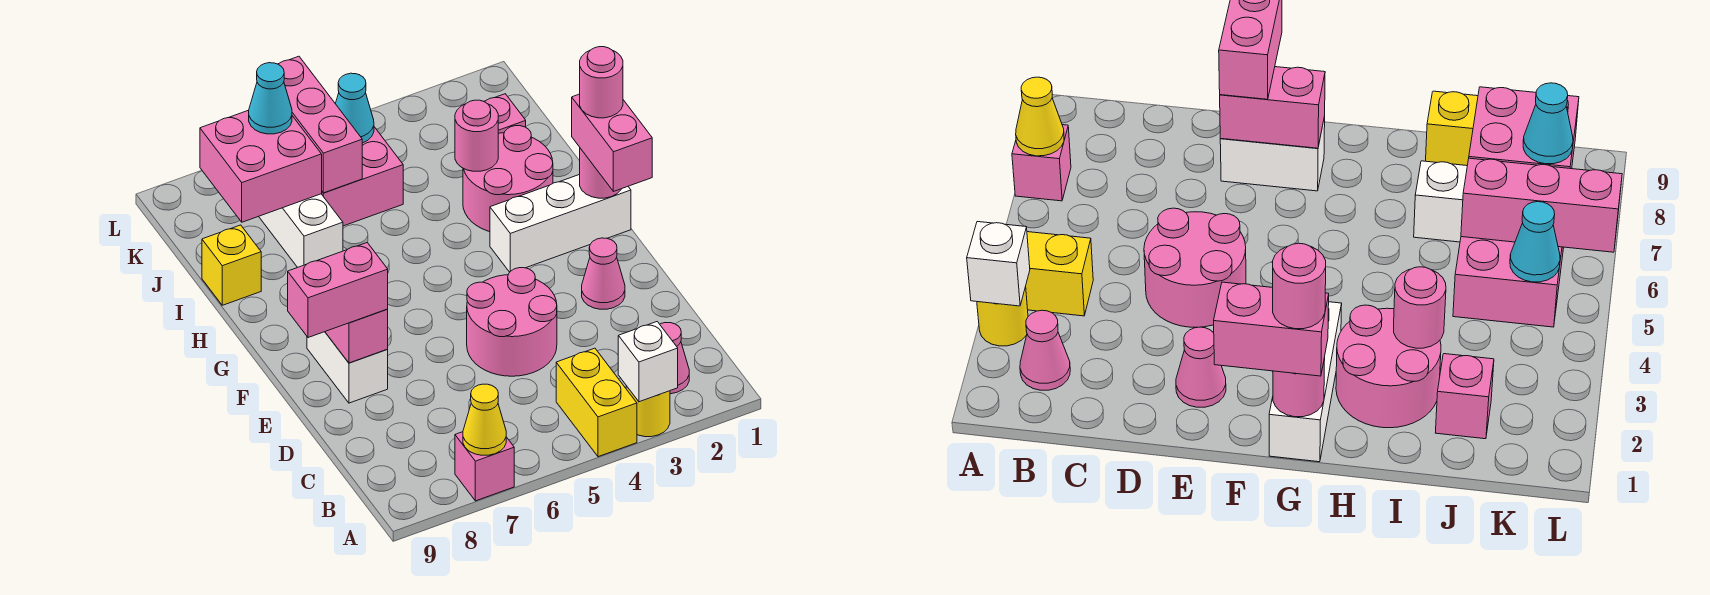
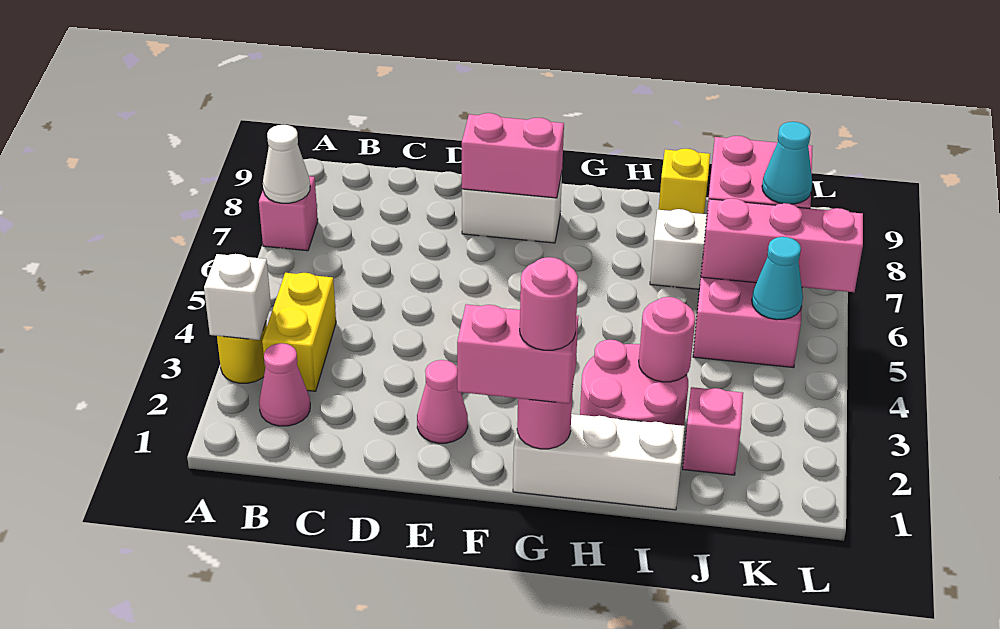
yellow brick A4:B4 level 1 -> yellow brick B3:B4 level 1
yellow cone A7 level 2 -> white cone A7 level 2
pink round brick D4:E5 level 1 -> none
pink brick E8:E9 level 3 -> none
white brick G1:G3 level 1 -> white brick G1:I1 level 1

